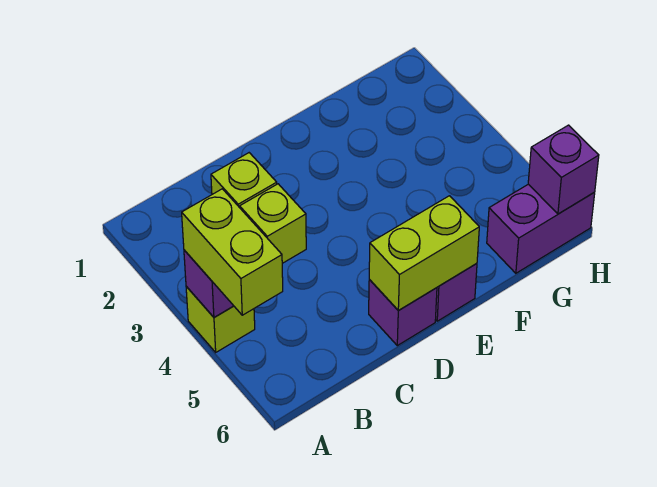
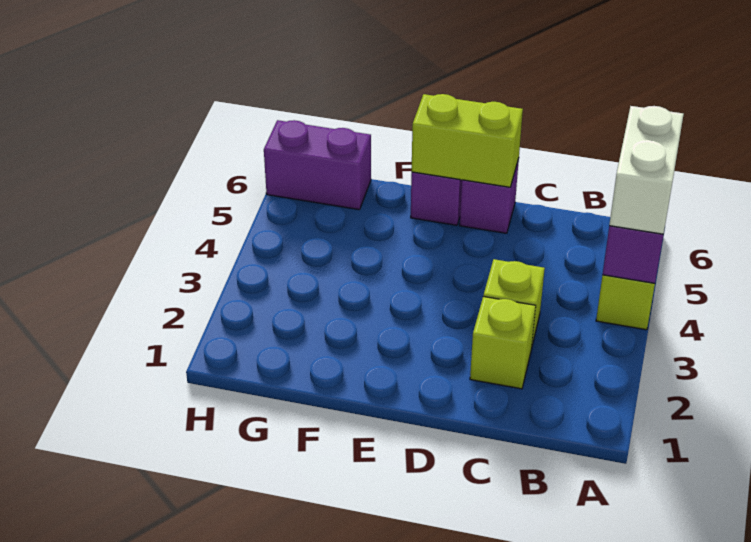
lime brick A4:A5 level 3 -> white brick A4:A5 level 3
purple brick H6 level 2 -> none

